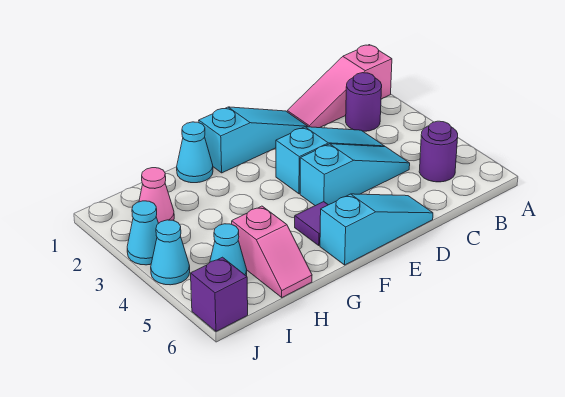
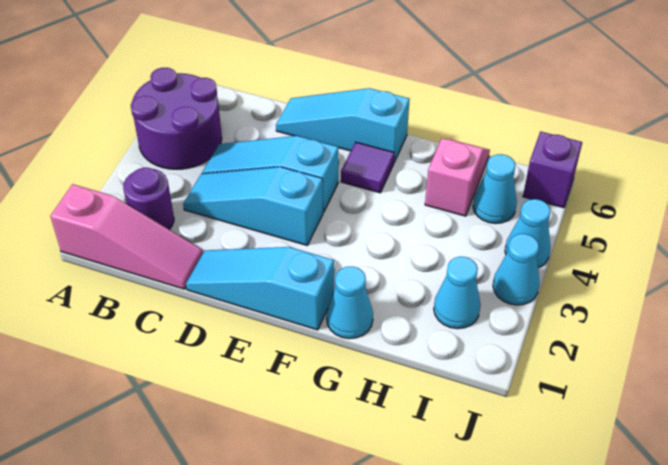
purple round brick B5 level 1 -> purple round brick A4:B5 level 1
pink cone I2 level 1 -> cyan cone I2 level 1

